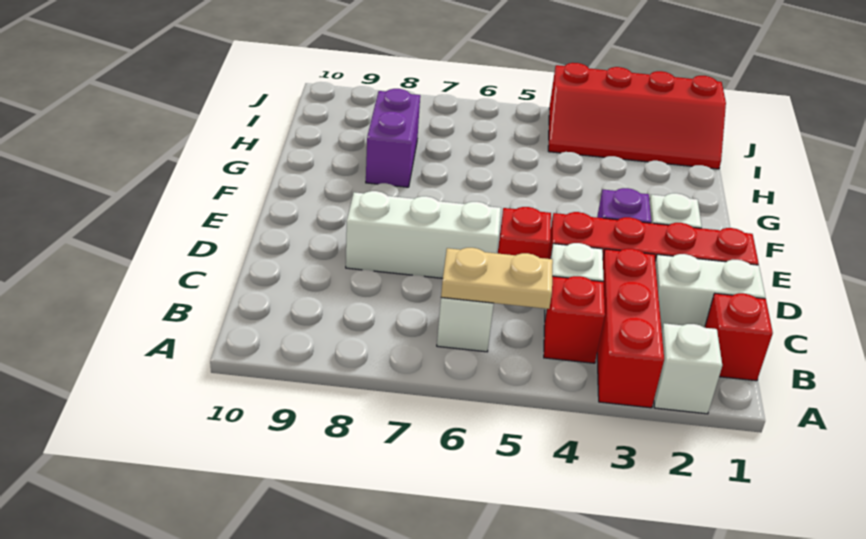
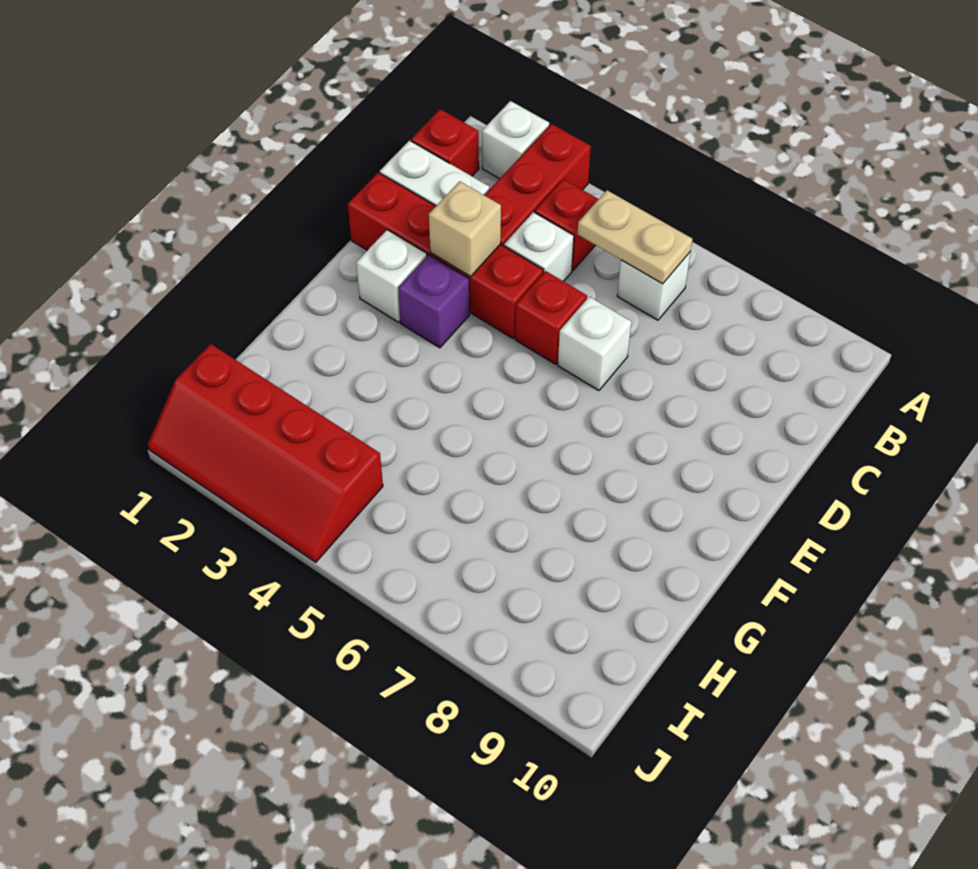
none -> tan brick D3 level 2
white brick D6:D8 level 1 -> white brick D6 level 1
purple brick G8:H8 level 1 -> none
red slope I1:J4 level 1 top J -> red slope I1:J4 level 1 top I

